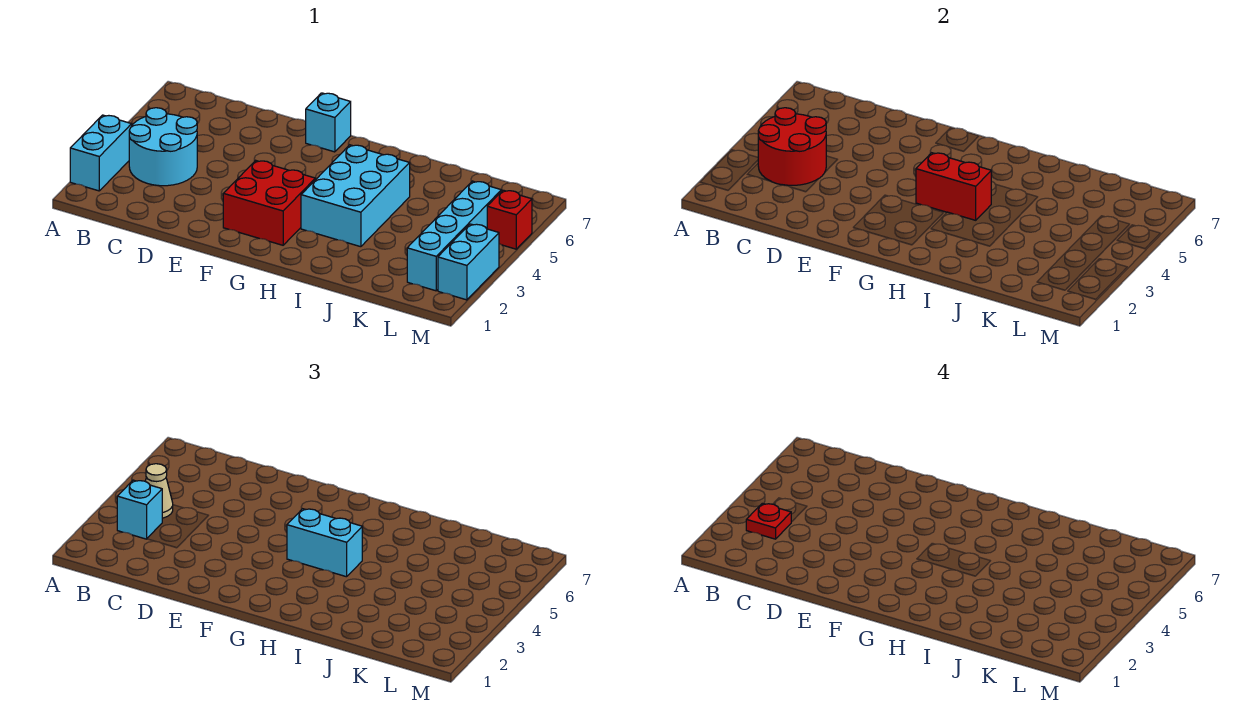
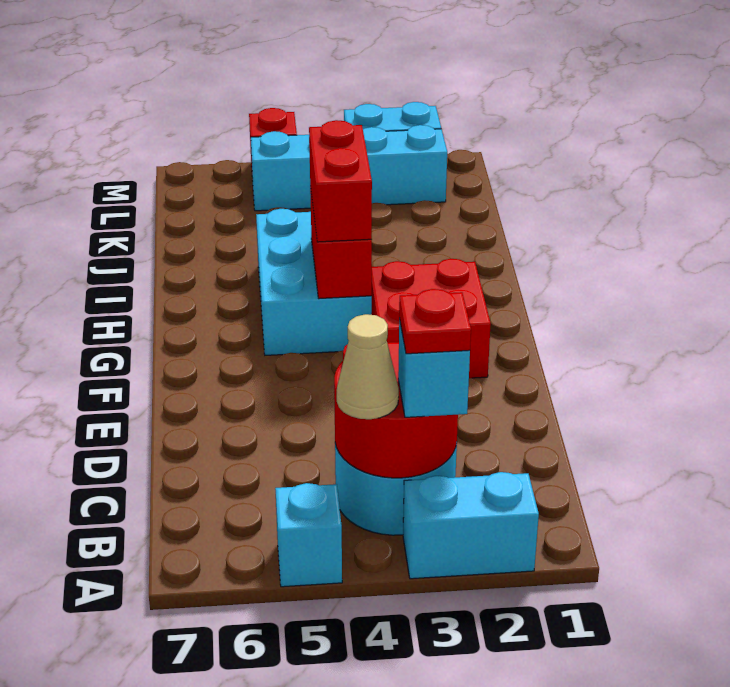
cyan brick F7 level 1 -> cyan brick A5 level 1
cyan brick G4:H4 level 3 -> red brick G4:H4 level 3
cyan brick H3:I5 level 1 -> cyan brick G4:I5 level 1

